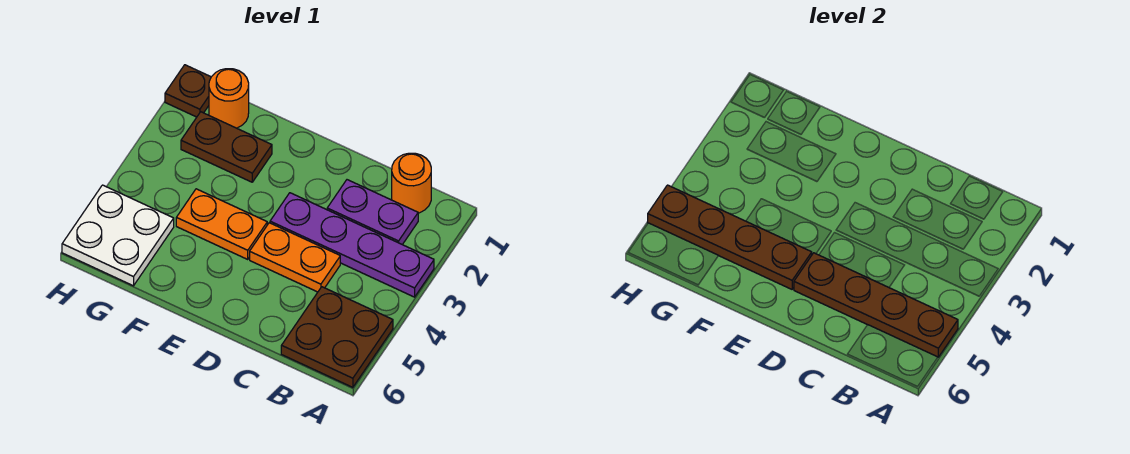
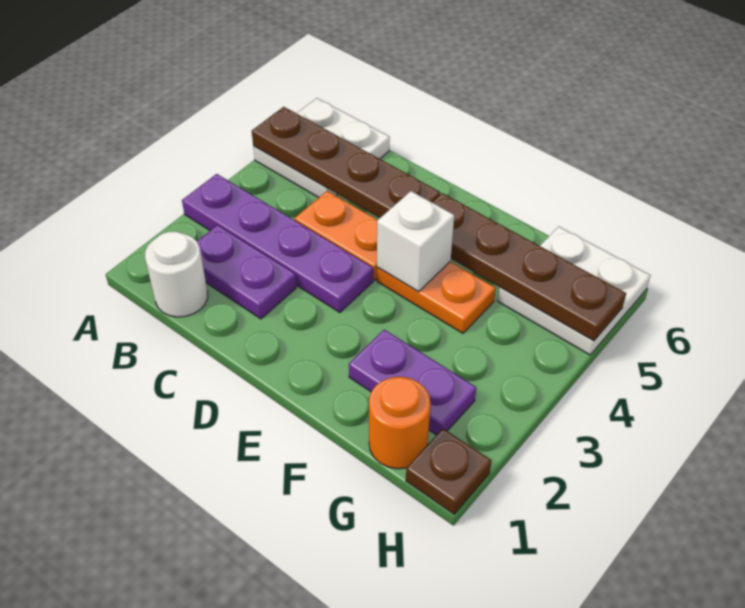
brown plate A5:B6 level 1 -> white plate A5:B6 level 1
orange round brick B1 level 1 -> white round brick B1 level 1
none -> white brick E4 level 2
brown plate F2:G2 level 1 -> purple plate F2:G2 level 1

